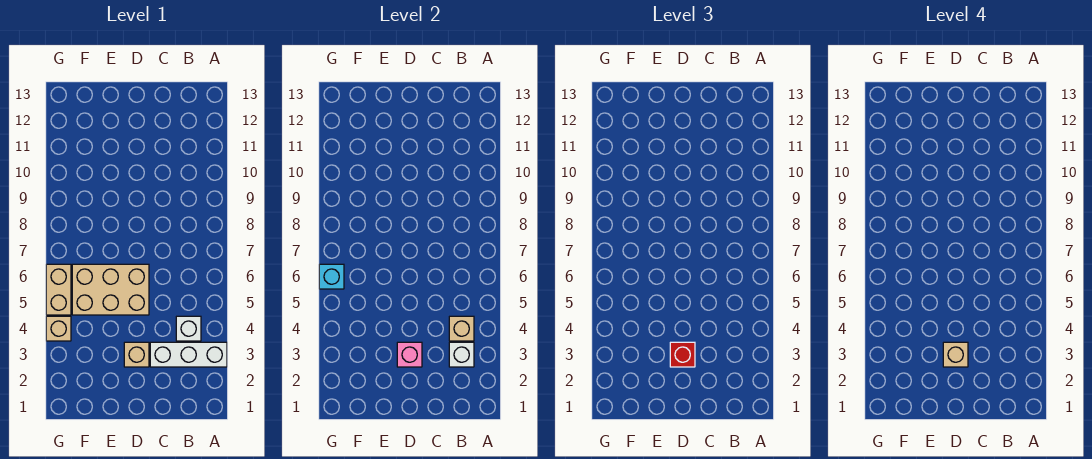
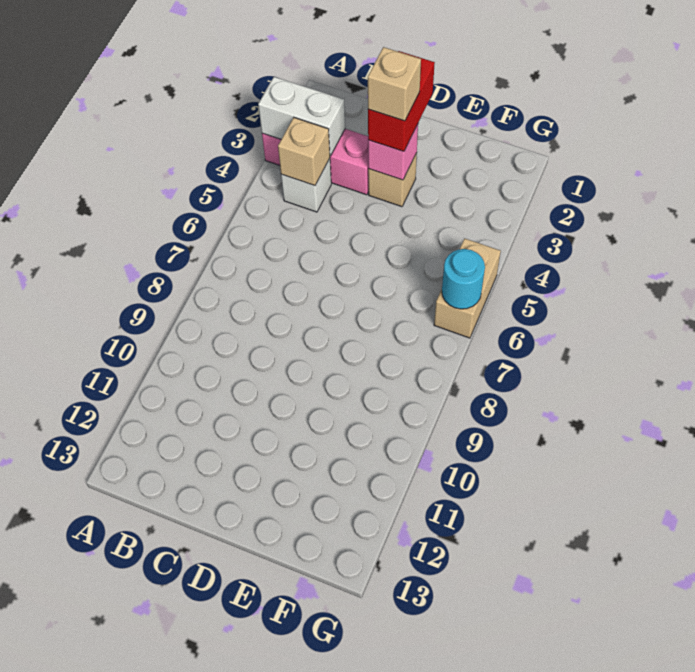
white brick A3:C3 level 1 -> pink brick A3:C3 level 1
white brick B3 level 2 -> white brick A3:B3 level 2
red brick D3 level 3 -> red brick D2:D3 level 3
tan brick D5:F6 level 1 -> none
tan brick G4 level 1 -> none
cyan brick G6 level 2 -> cyan round brick G6 level 2

